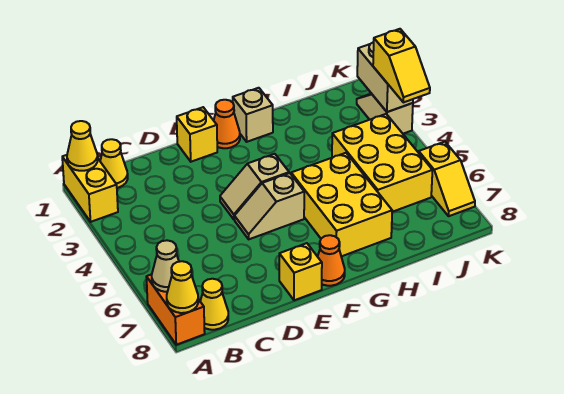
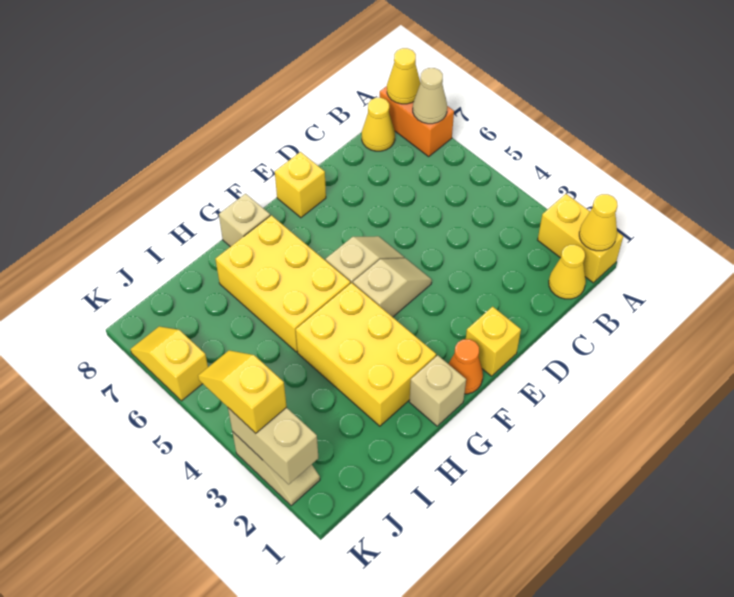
orange cone F8 level 1 -> none
none -> tan brick G8 level 1
yellow brick I4:J6 level 1 -> yellow brick G2:H4 level 1

